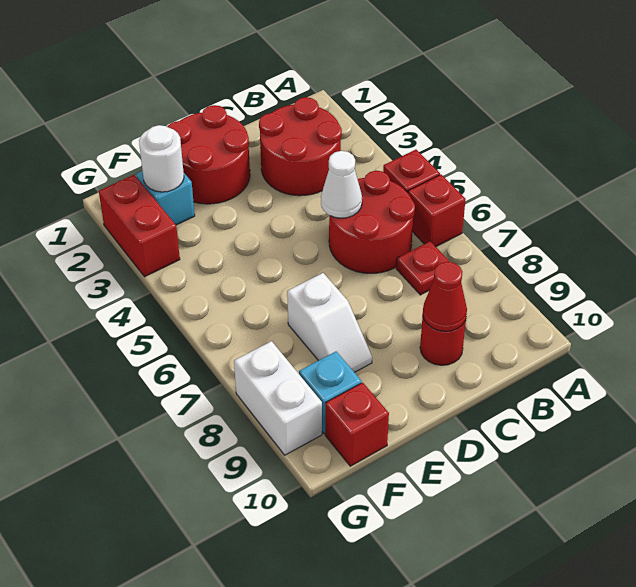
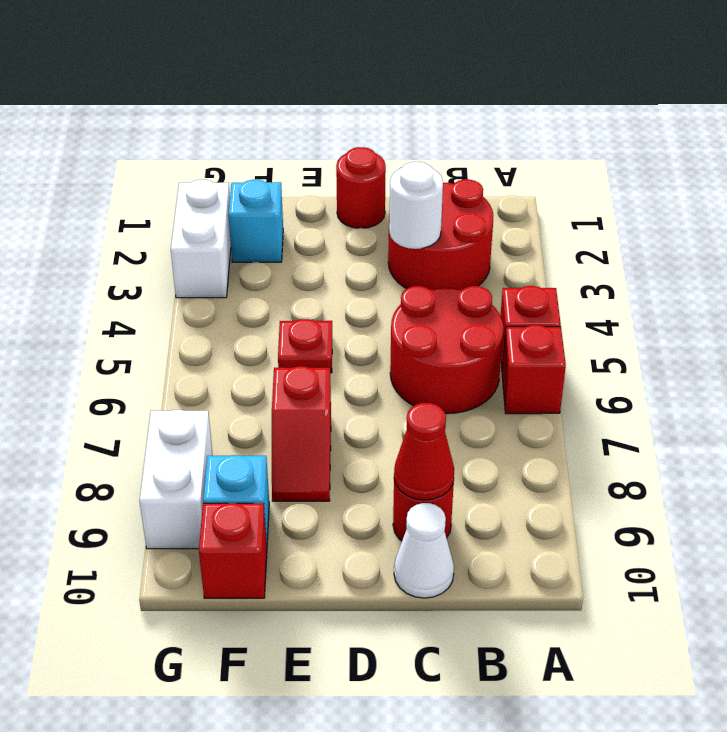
red plate B7 level 1 -> red plate E5 level 1
white cone C5 level 2 -> white cone C10 level 1
red round brick D1:E2 level 1 -> red round brick D1 level 1
white slope E7:E8 level 1 top 7 -> red slope E7:E8 level 1 top 7
white round brick F2 level 2 -> white round brick C3 level 2
red brick G2:G3 level 1 -> white brick G2:G3 level 1

